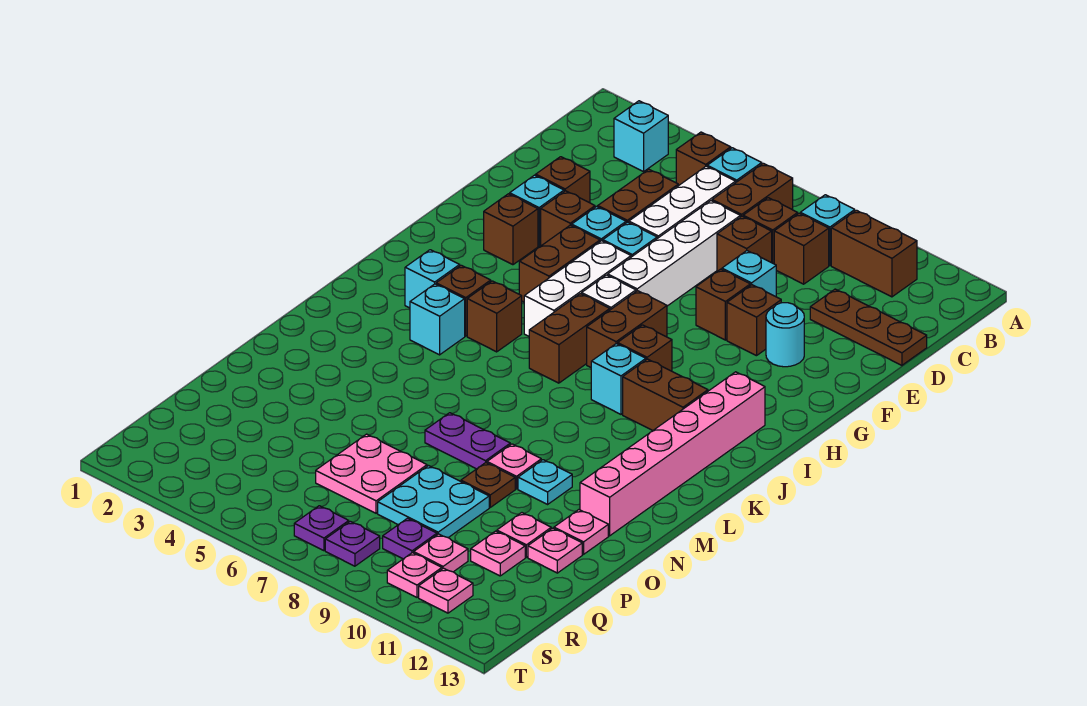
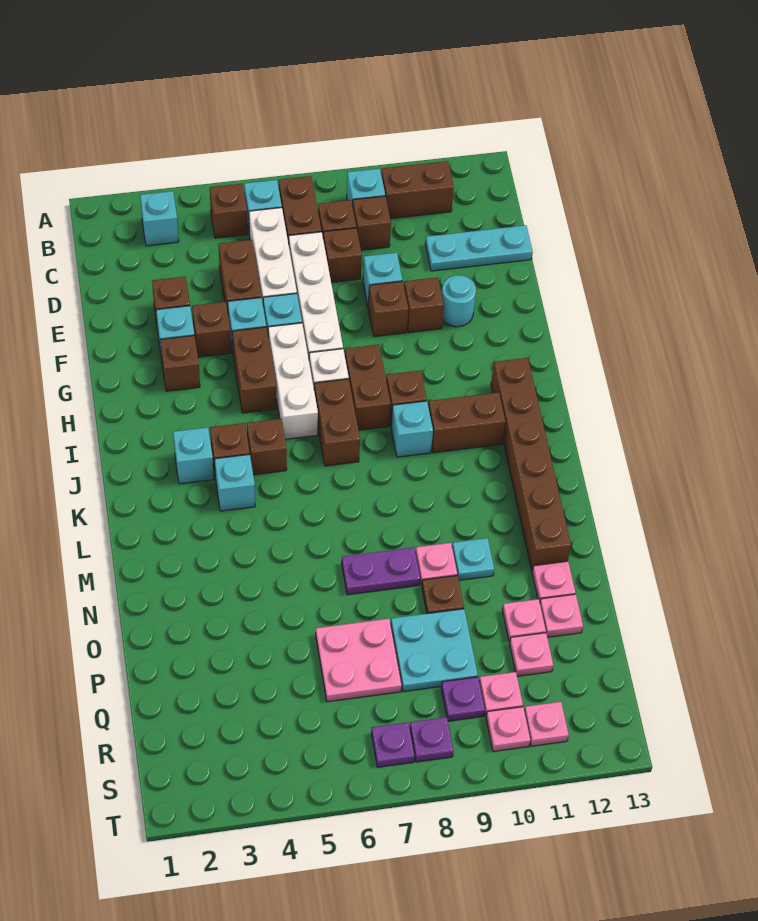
brown plate D11:D13 level 1 -> cyan plate D11:D13 level 1
pink brick I12:N12 level 1 -> brown brick I12:N12 level 1

